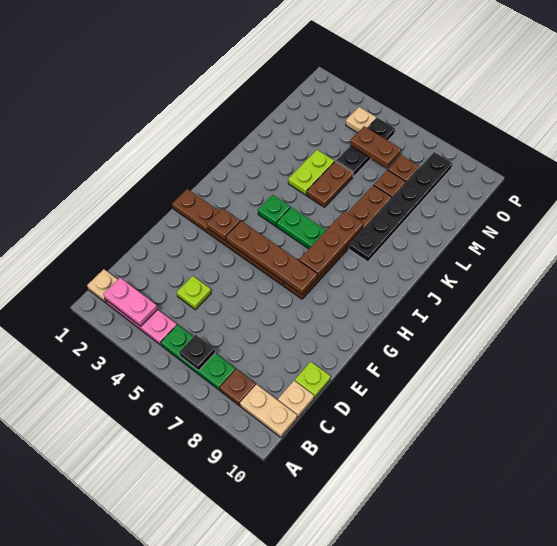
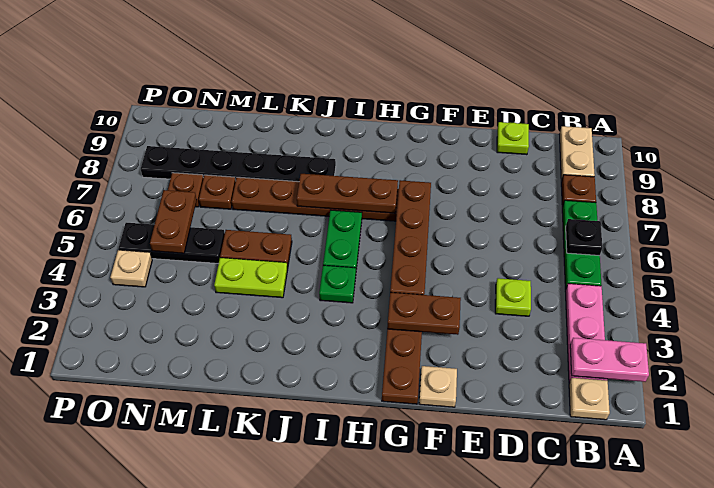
pink plate B2:B3 level 2 -> pink plate A2:B2 level 2
tan plate C10 level 1 -> tan plate F1 level 1
brown plate G3 level 2 -> brown plate F3:G3 level 2

